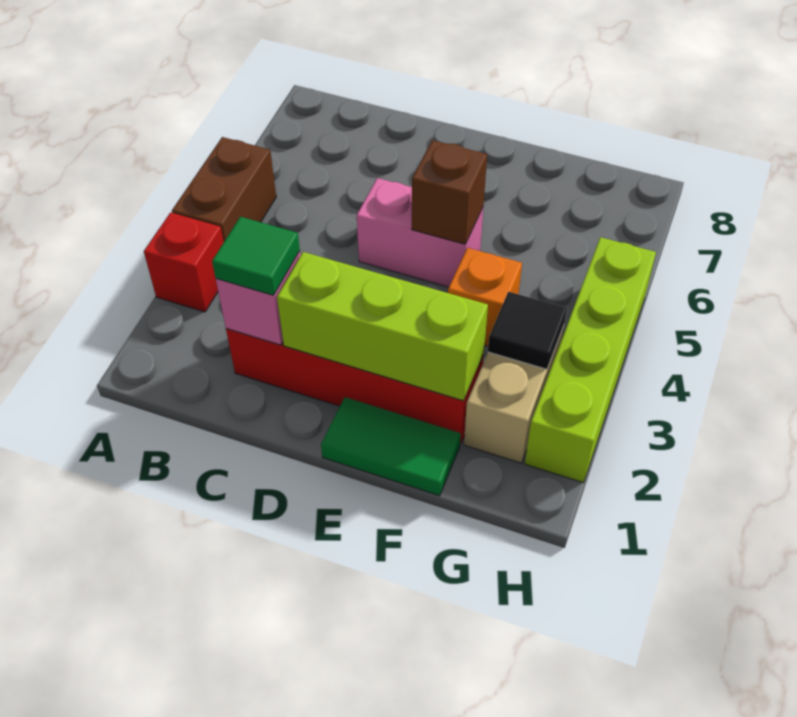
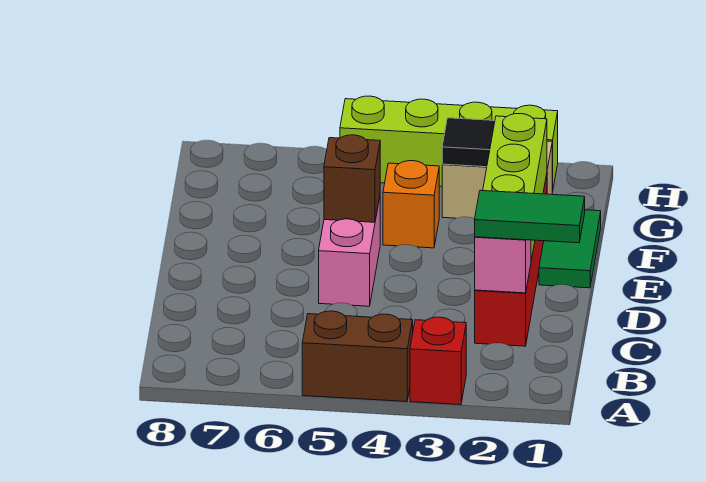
green tile C2 level 3 -> green tile C1:C2 level 3

